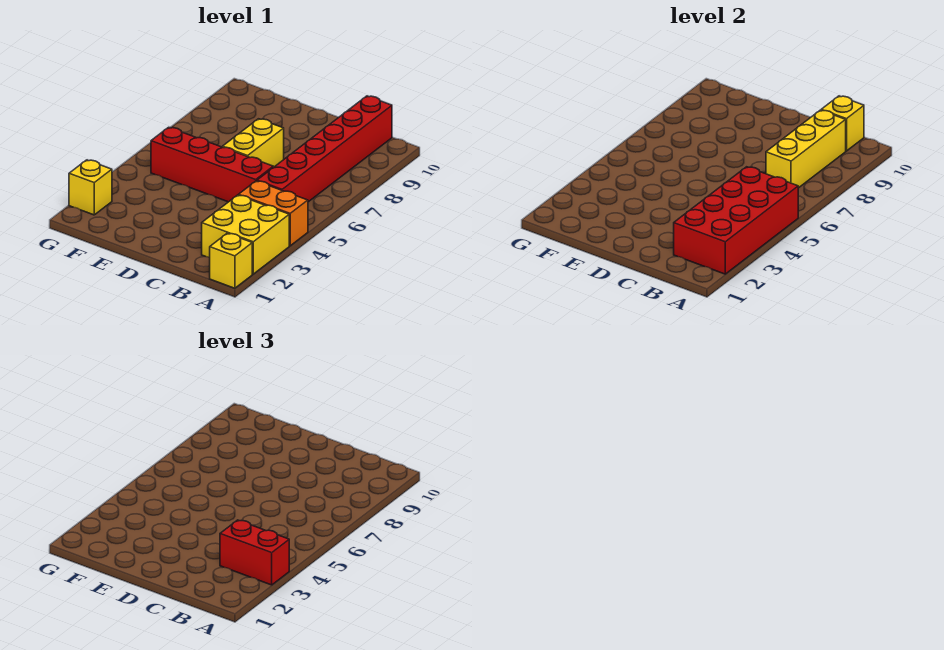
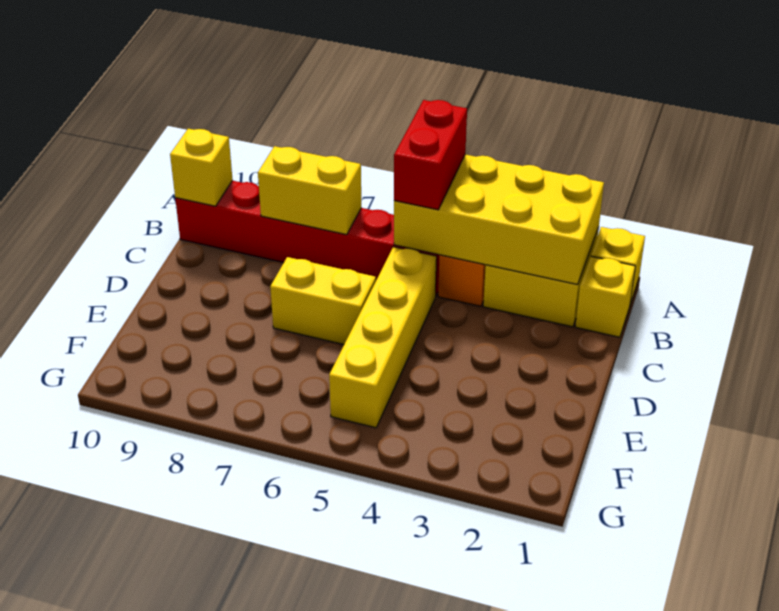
red brick A2:B5 level 2 -> yellow brick A2:B5 level 2
red brick A3:B3 level 3 -> red brick A5:B5 level 3
yellow brick B7:B9 level 2 -> yellow brick B7:B8 level 2
red brick C5:F5 level 1 -> yellow brick C5:F5 level 1
yellow brick G2 level 1 -> yellow brick B1 level 1

